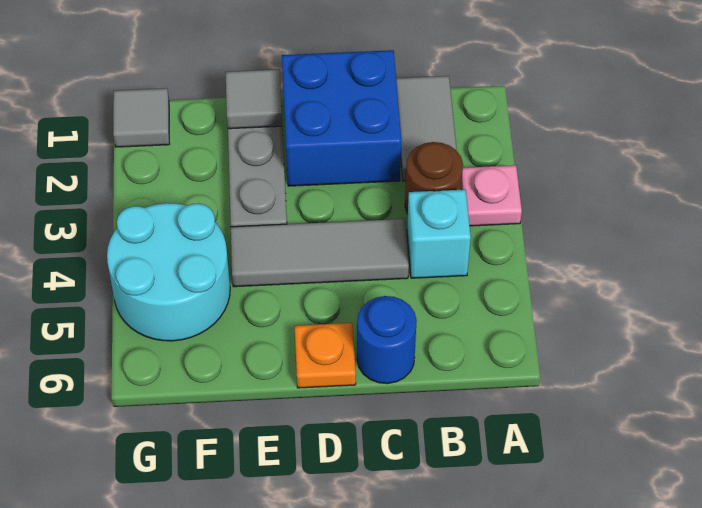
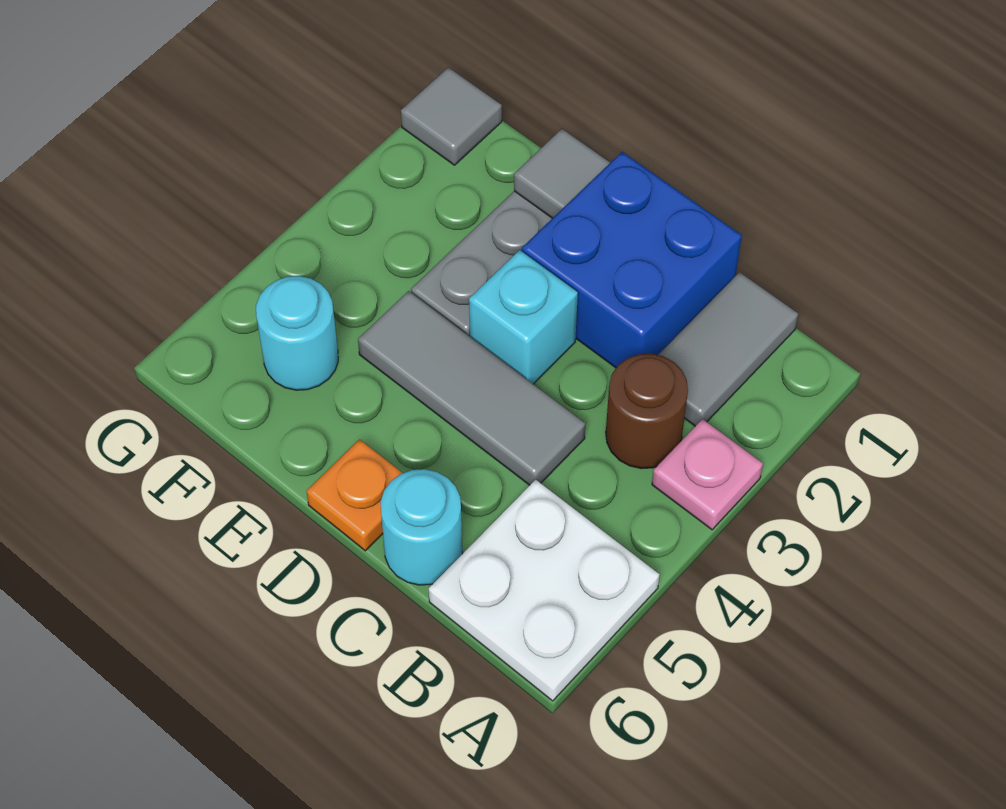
none -> white plate A5:B6 level 1
cyan brick B4 level 1 -> cyan brick D3 level 1
blue round brick C6 level 1 -> cyan round brick C6 level 1
cyan round brick F4:G5 level 1 -> cyan round brick F5 level 1

